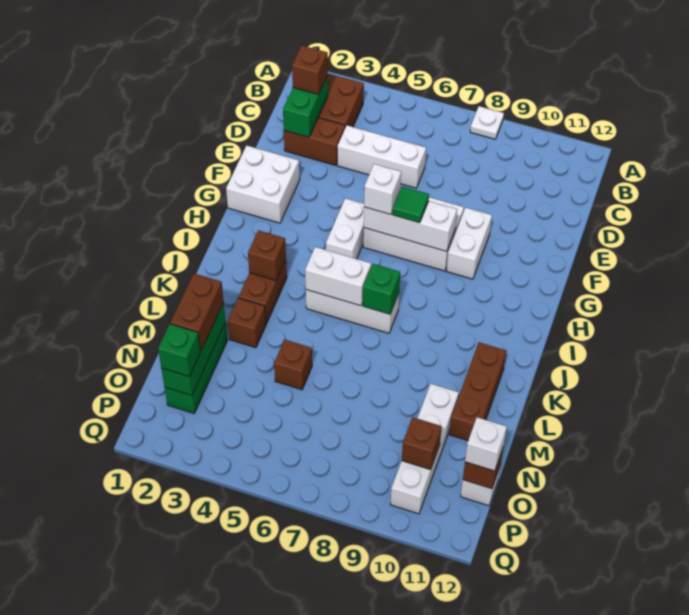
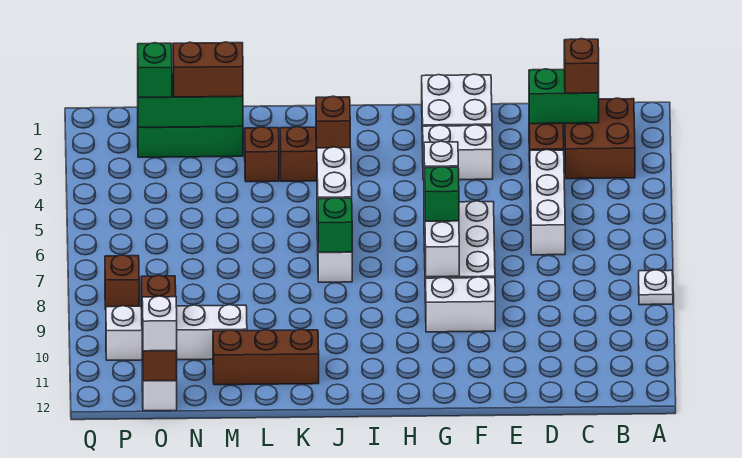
white brick G5:H5 level 1 -> white brick F3:G3 level 1
green tile G7 level 3 -> green brick G7 level 3
brown brick M5 level 1 -> brown brick P8 level 1

